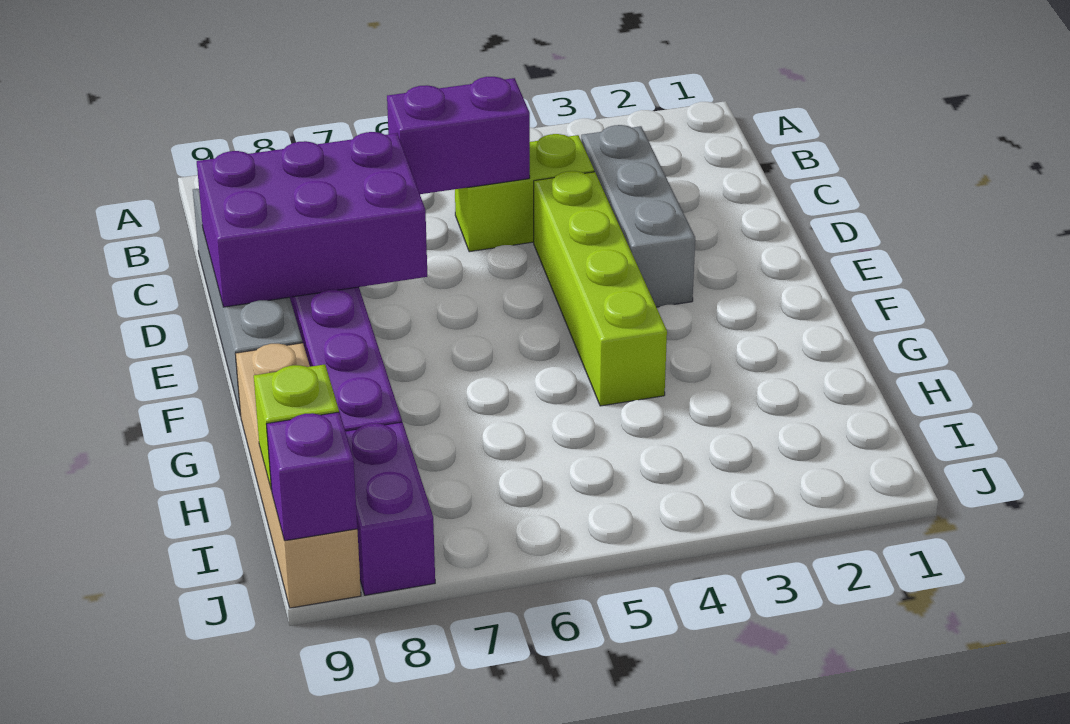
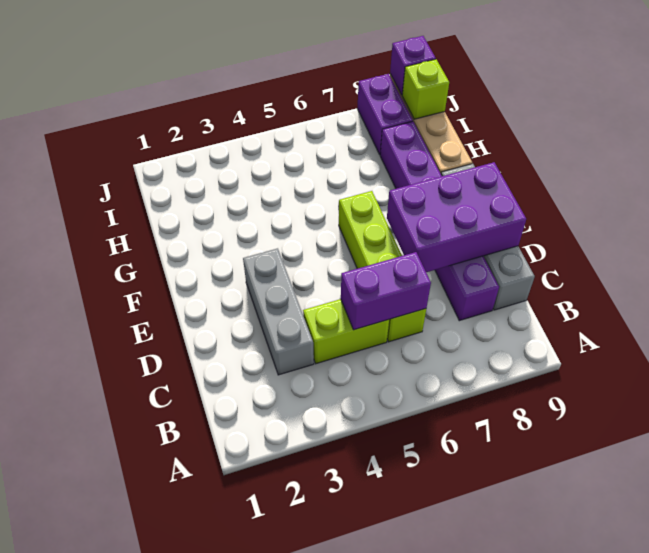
lime brick D4:G4 level 1 -> lime brick C6:F6 level 1

